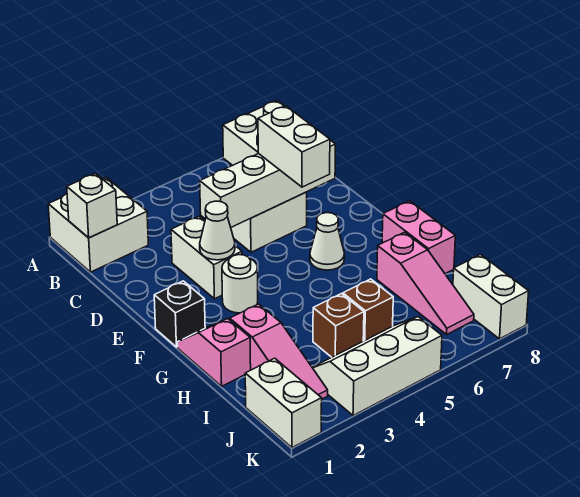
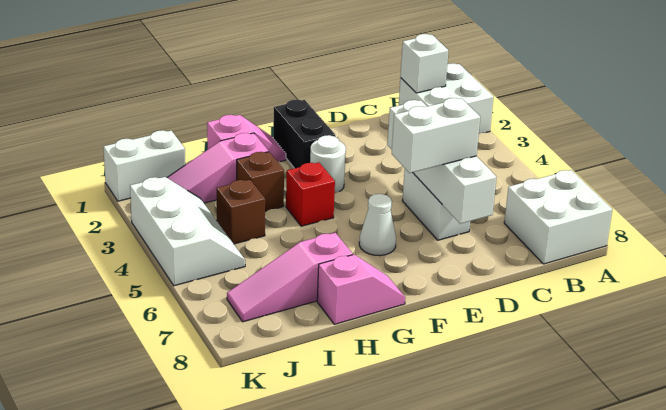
white brick D3:E3 level 1 -> none
white cone E3 level 2 -> none
black brick F1 level 1 -> black brick F1:F2 level 1
none -> red brick G4 level 1
pink brick G8:H8 level 1 -> pink slope G8:H8 level 1 top H
brown brick I5 level 1 -> brown brick H3 level 1
white brick J8:K8 level 1 -> none

